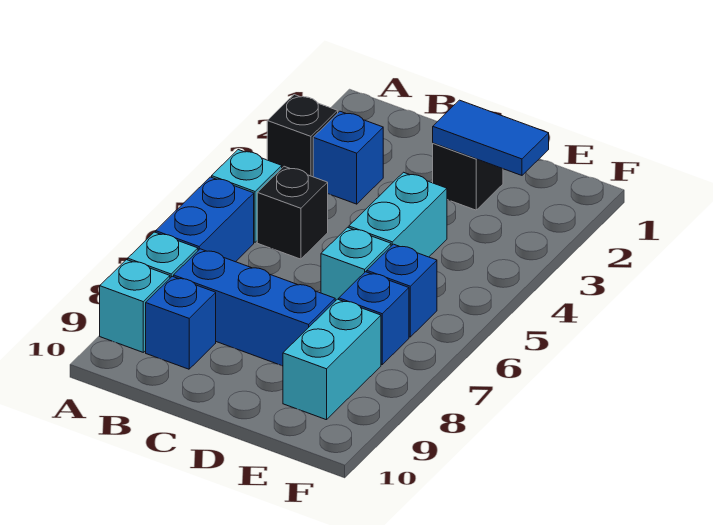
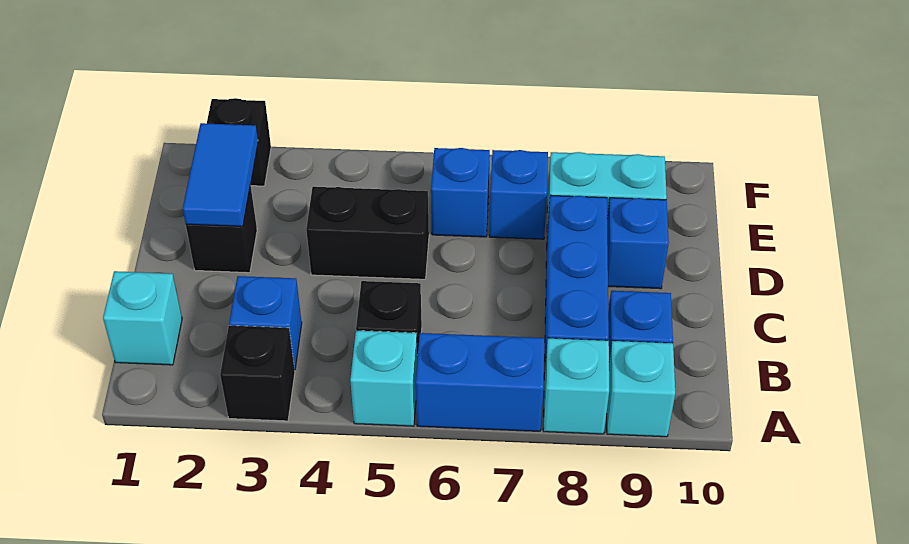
cyan brick D4:D5 level 1 -> black brick D4:D5 level 1
cyan brick D6 level 1 -> cyan brick B1 level 1
none -> blue brick D9 level 1
none -> black brick F2 level 1

